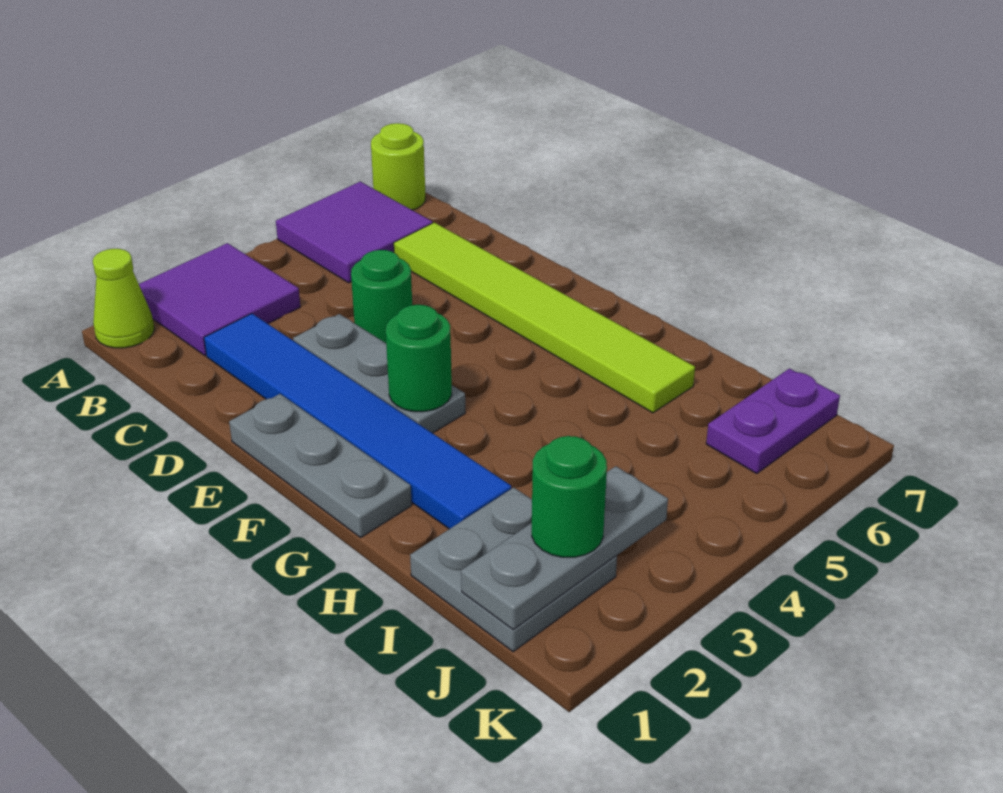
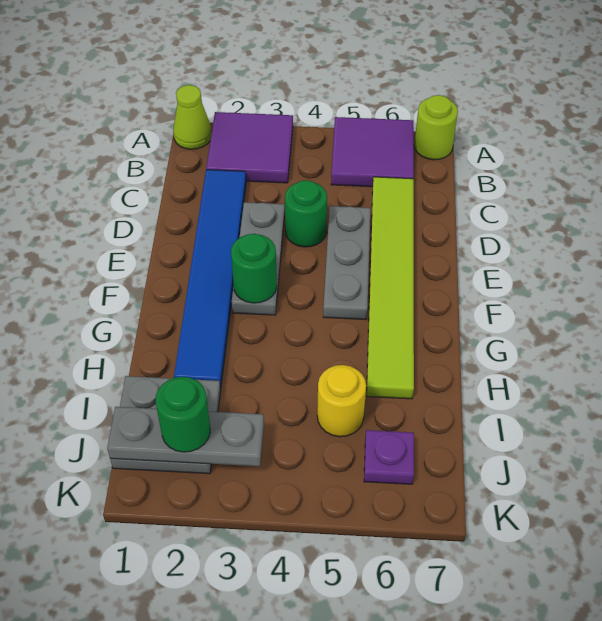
grey plate E1:G1 level 1 -> grey plate D5:F5 level 1
none -> yellow round brick I5 level 1
purple plate J6:J7 level 1 -> purple plate J6 level 1

